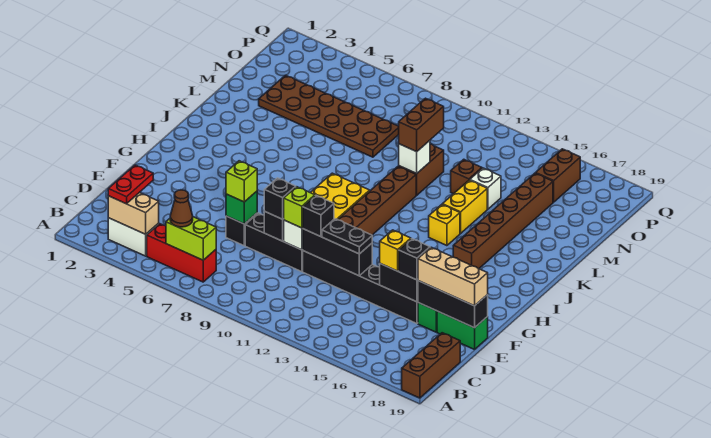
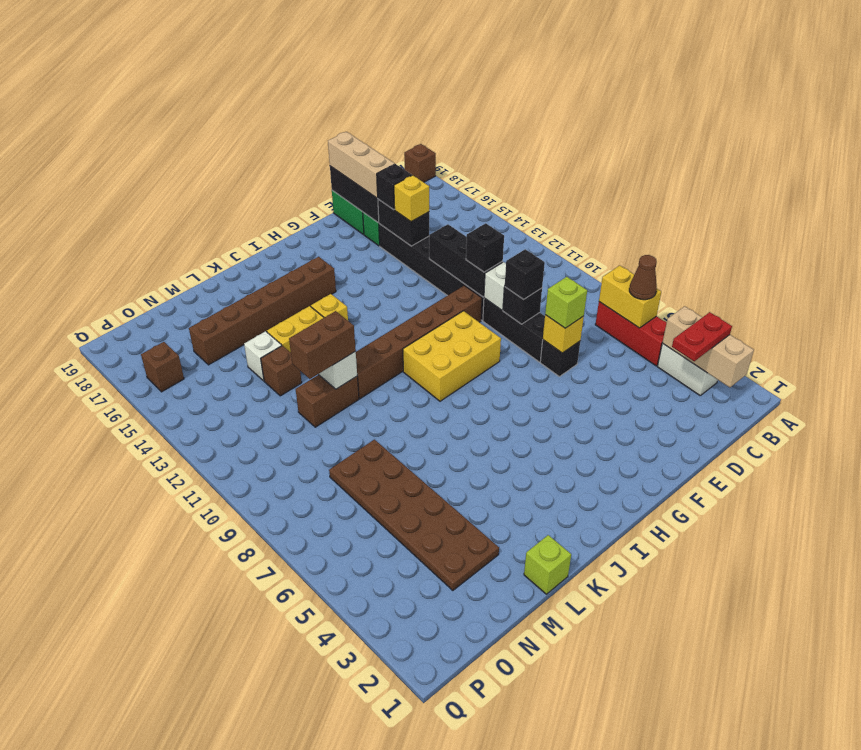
brown brick A19:C19 level 1 -> brown brick A19 level 1
tan brick B3:B4 level 2 -> tan brick B2:B4 level 2
lime brick B6:B7 level 2 -> yellow brick B6:B7 level 2
green brick E7 level 2 -> yellow brick E7 level 2
lime brick E10 level 3 -> lime brick L1 level 1
black plate E12:E13 level 3 -> none
brown brick O16:P16 level 1 -> brown brick P16 level 1

